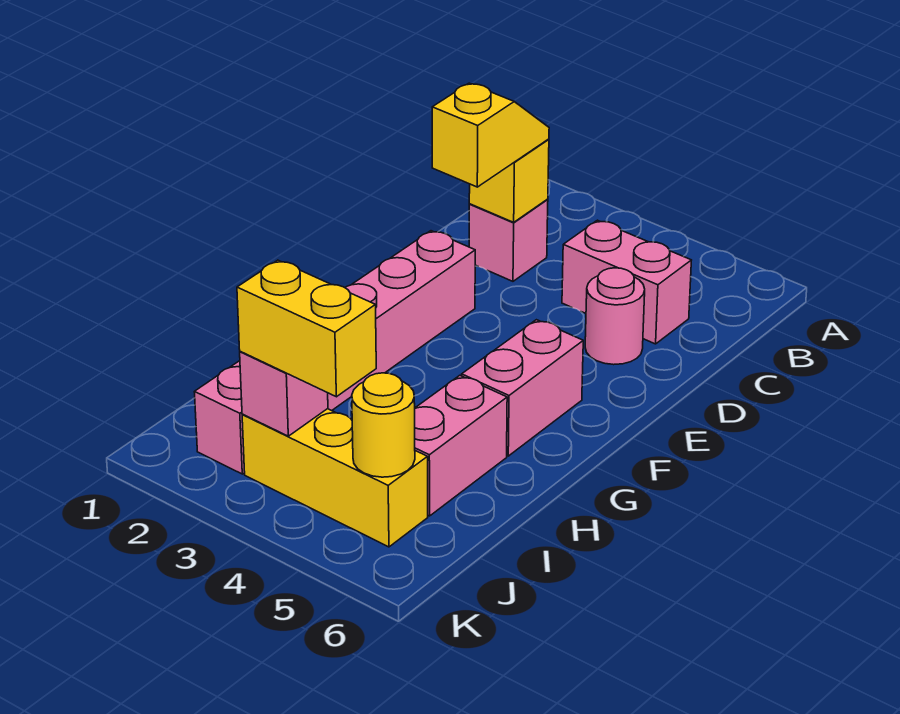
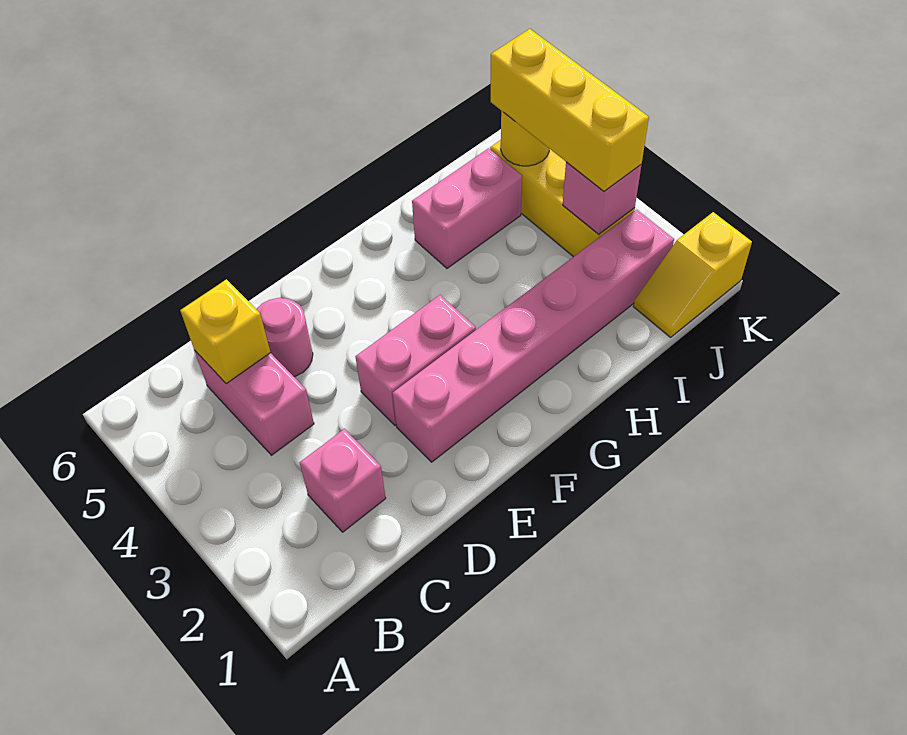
yellow brick C2 level 2 -> yellow brick C5 level 2
yellow slope C2:D2 level 3 top D -> yellow slope J1:K1 level 1 top K
pink brick F5:G5 level 1 -> pink brick E3:F3 level 1
yellow brick J3:J4 level 3 -> yellow brick J3:J5 level 3

